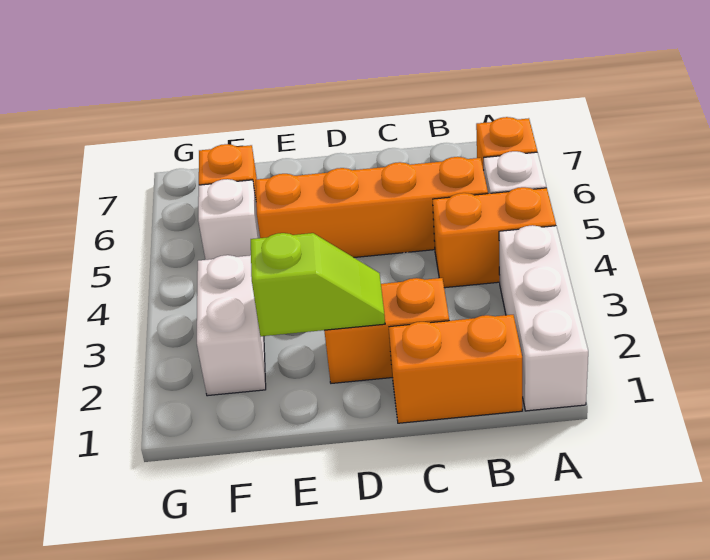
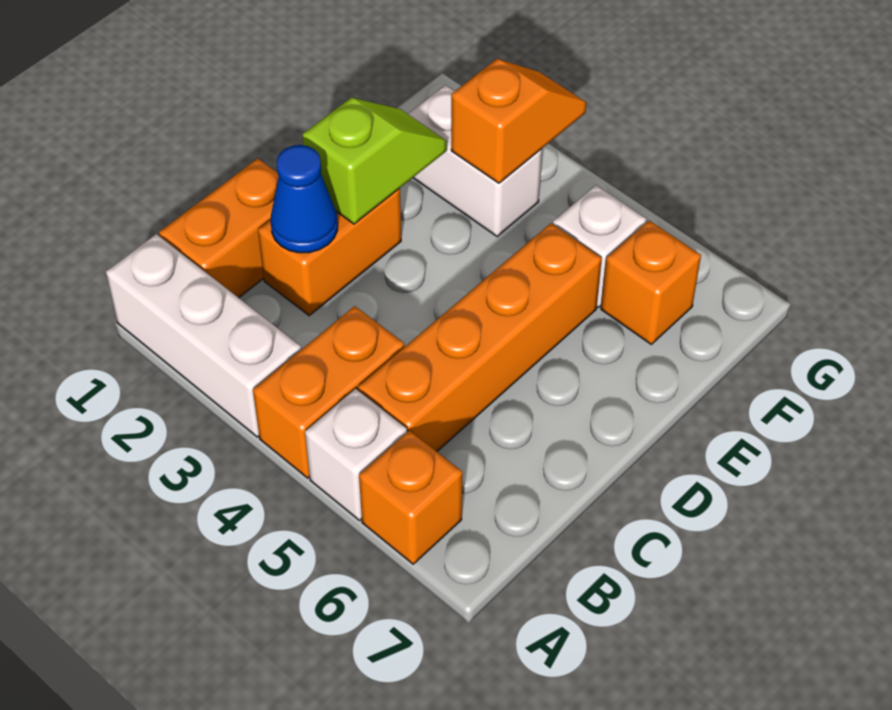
none -> blue cone C2 level 2
lime slope D2:E2 level 2 top E -> lime slope D2:E2 level 2 top D
none -> orange slope F3:G3 level 2 top F

